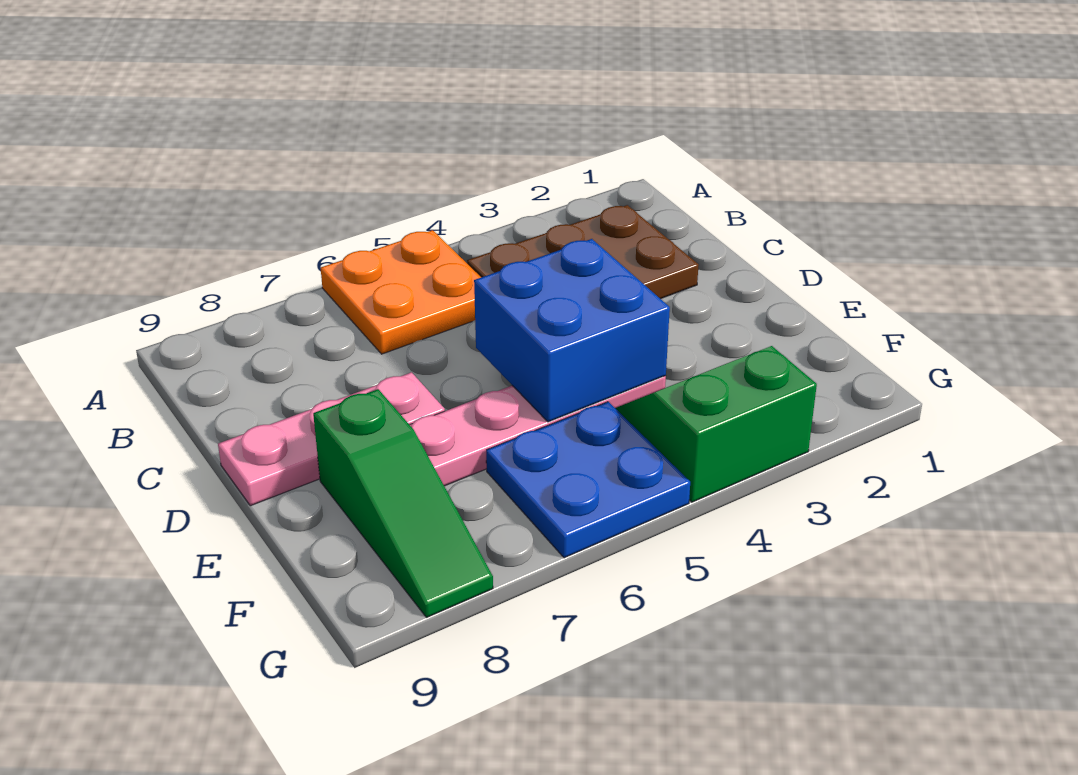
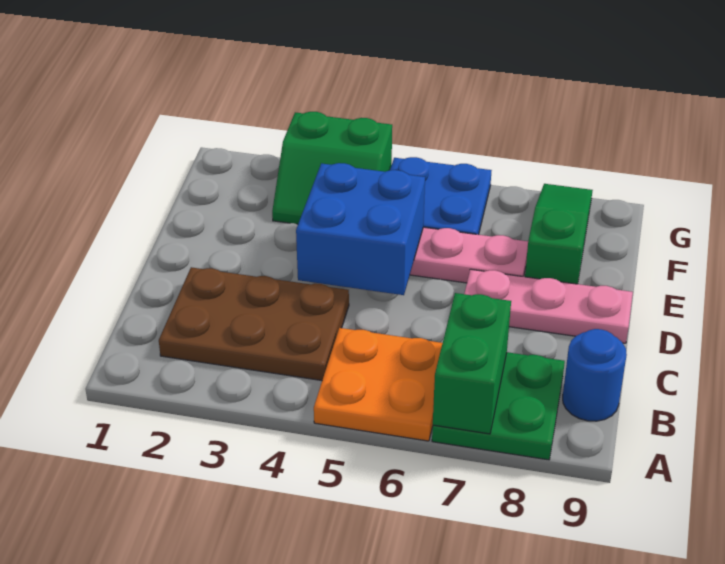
none -> green plate A7:B8 level 1
none -> green brick A7:B7 level 2
none -> blue round brick B9 level 1

